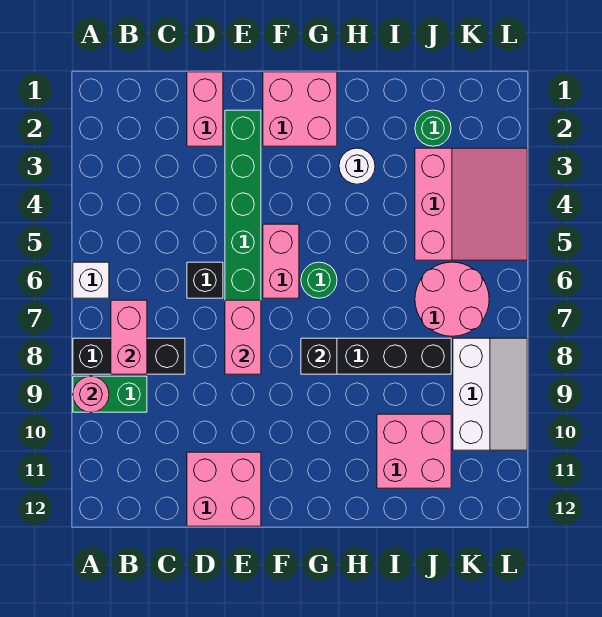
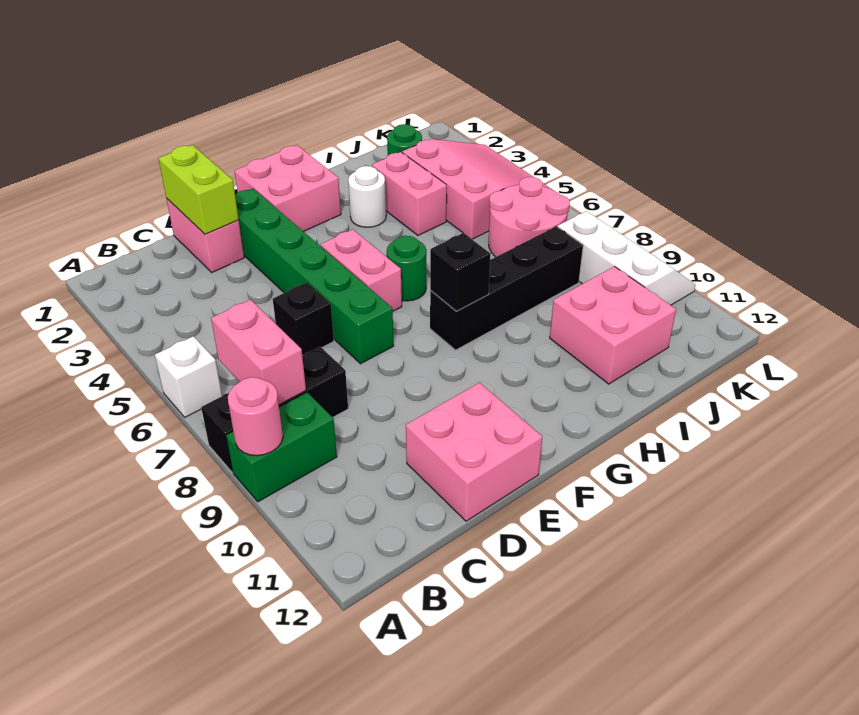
none -> lime brick D1:D2 level 2
pink brick E7:E8 level 2 -> pink brick I3:I4 level 1

